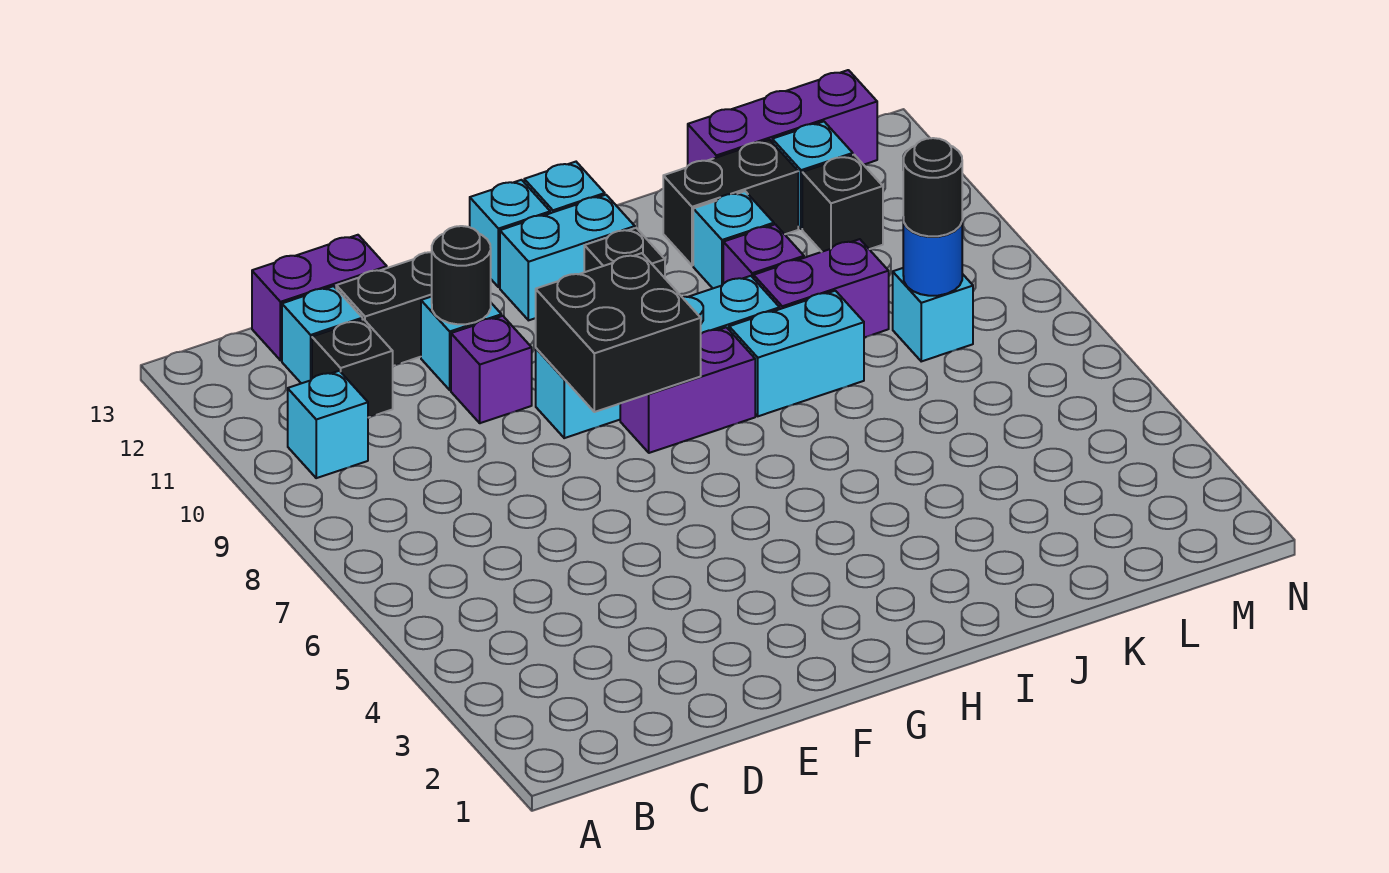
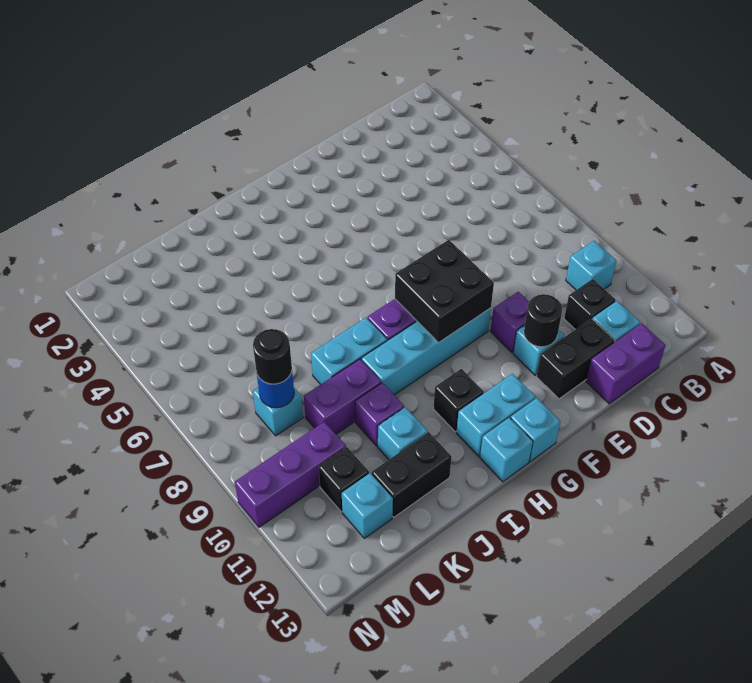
purple brick K13:M13 level 1 -> purple brick L10:N10 level 1

